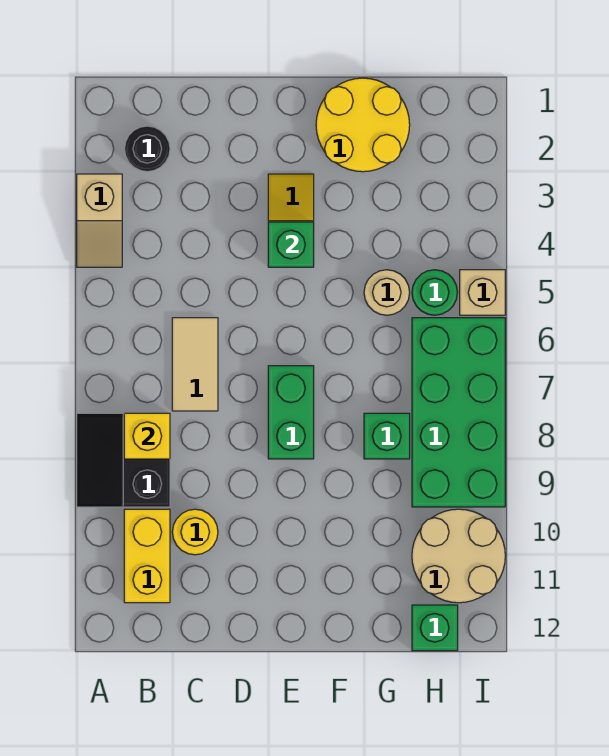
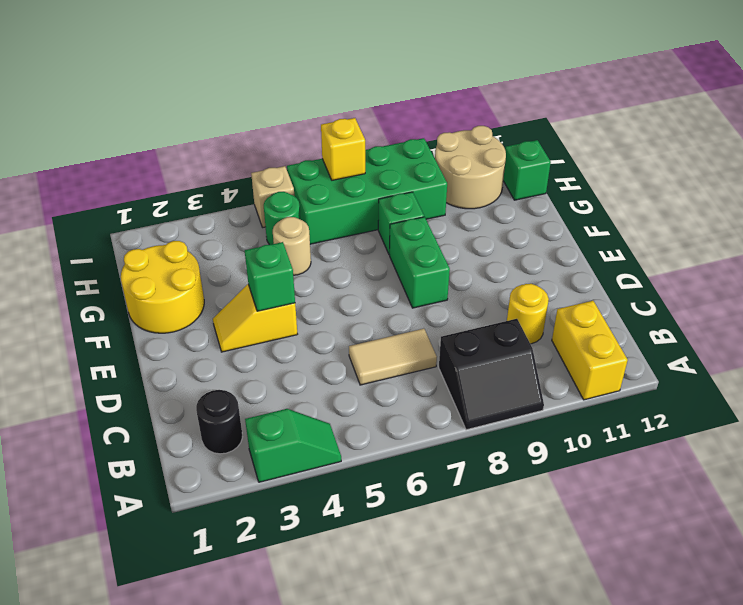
tan slope A3:A4 level 1 top 3 -> green slope A3:A4 level 1 top 3
yellow brick B8 level 2 -> yellow brick I7 level 2
yellow brick B10:B11 level 1 -> yellow brick A11:B11 level 1
green brick E7:E8 level 1 -> green brick E8:F8 level 1

